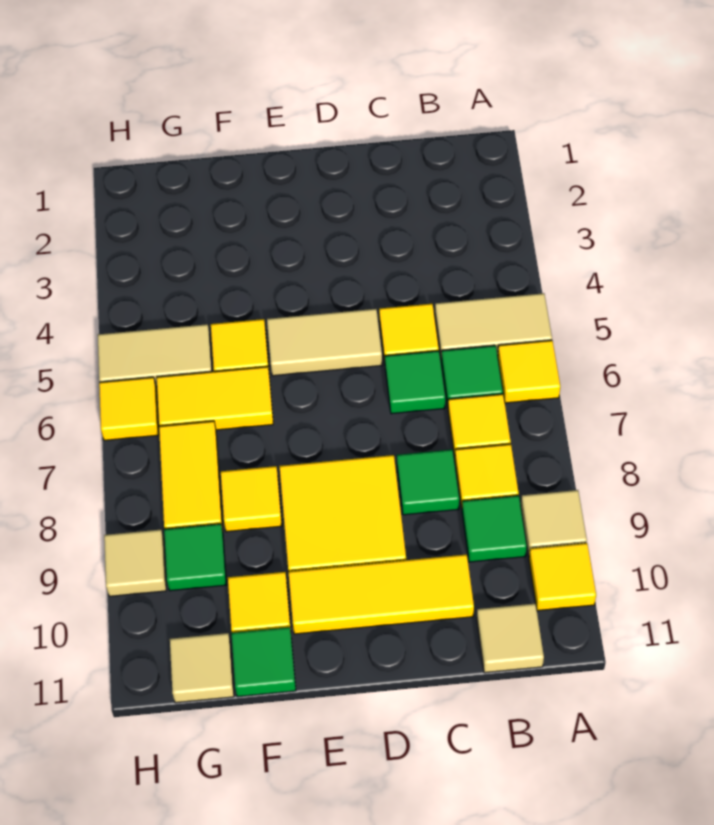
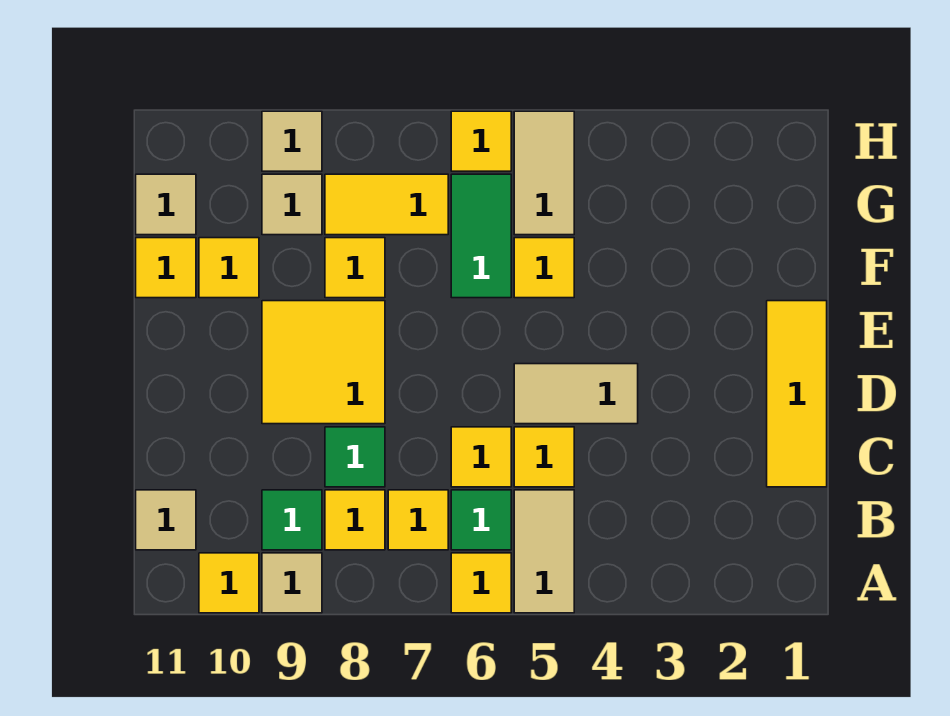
green tile C6 level 1 -> yellow tile C6 level 1
yellow tile C10:E10 level 1 -> yellow tile C1:E1 level 1
tan tile D5:E5 level 1 -> tan tile D4:D5 level 1
yellow tile F6:G6 level 1 -> green tile F6:G6 level 1
green tile F11 level 1 -> yellow tile F11 level 1
green tile G9 level 1 -> tan tile G9 level 1

